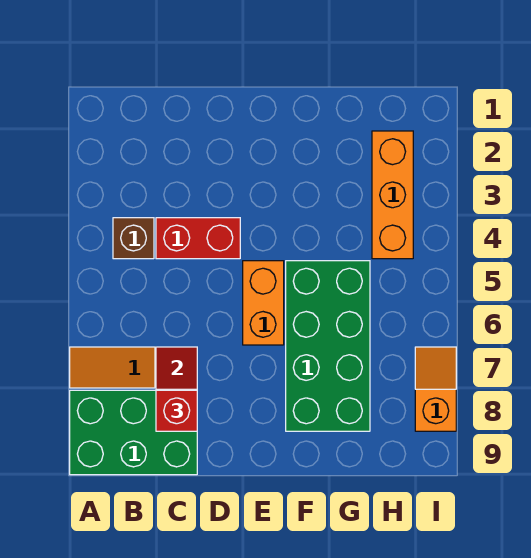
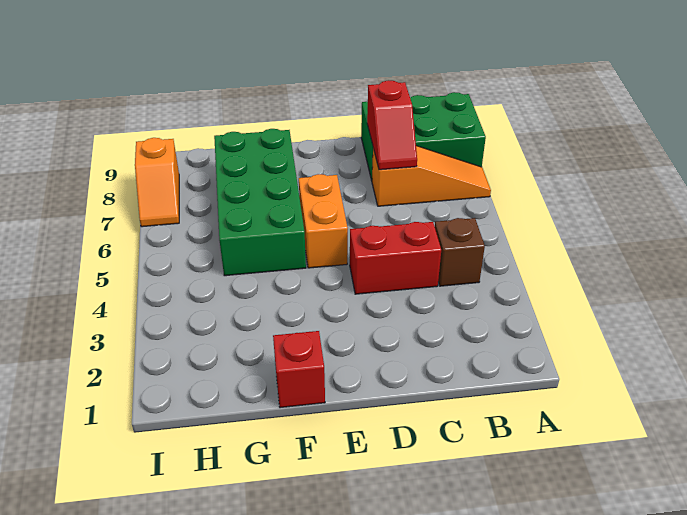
red brick C8 level 3 -> red brick F1 level 1
orange brick H2:H4 level 1 -> none

